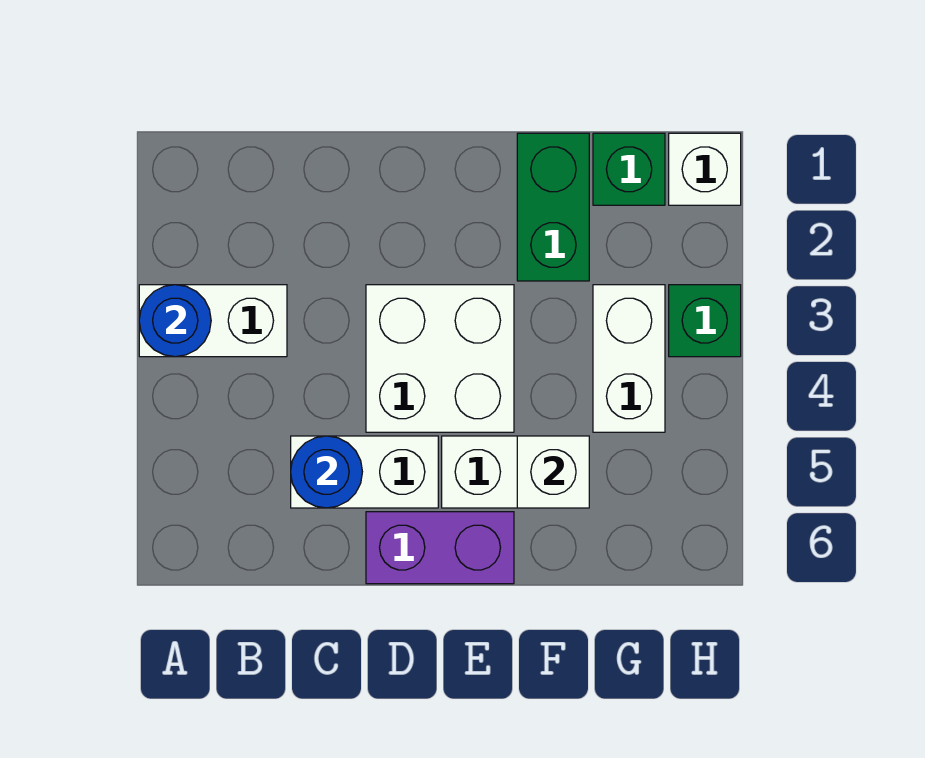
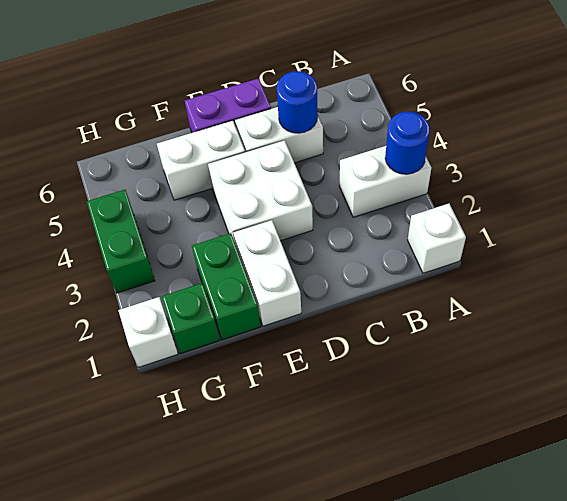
white brick F5 level 2 -> white brick A1 level 1
white brick G3:G4 level 1 -> white brick E1:E2 level 1
green brick H3 level 1 -> green brick H3:H4 level 1

